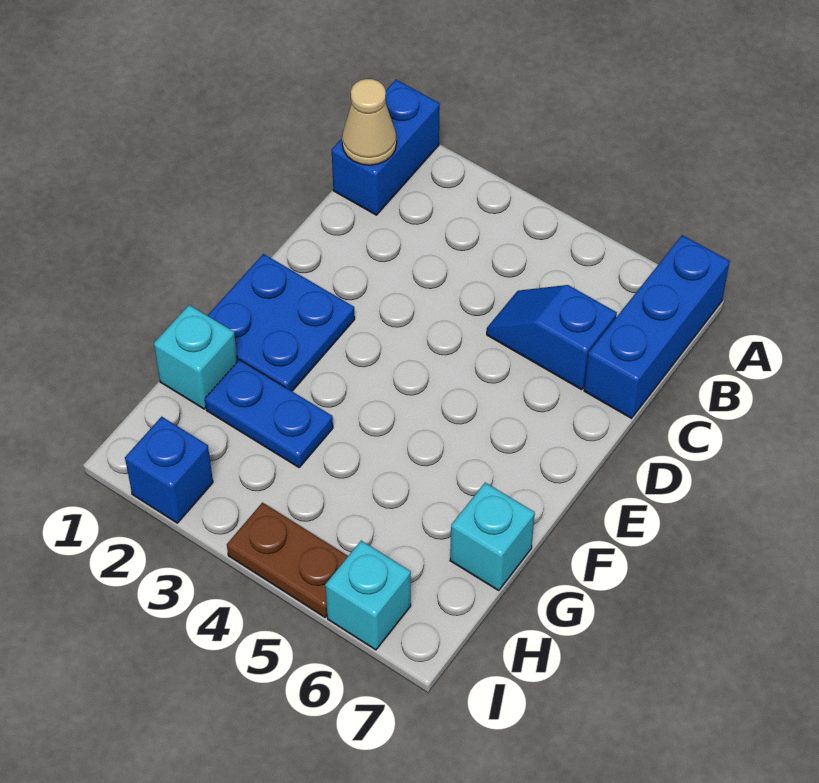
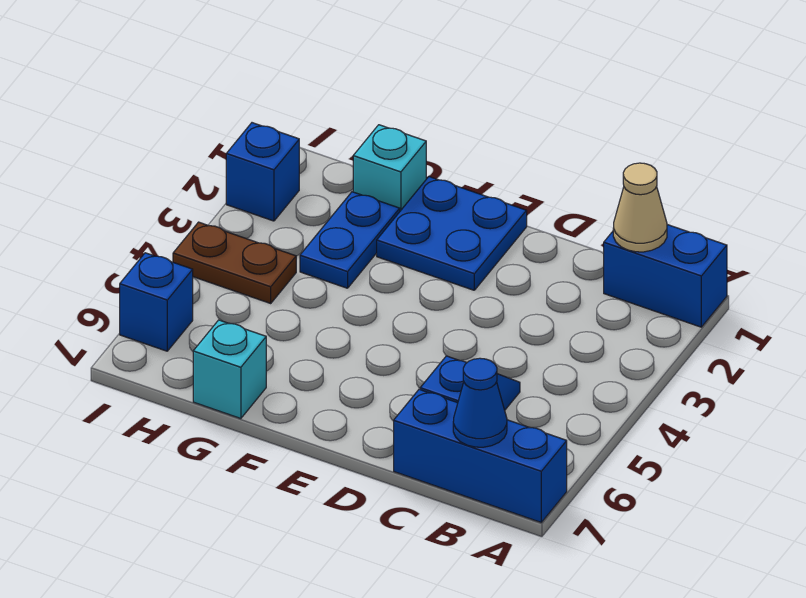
none -> blue cone B7 level 2
brown plate I4:I5 level 1 -> brown plate H4:I4 level 1
cyan brick I6 level 1 -> blue brick I6 level 1

